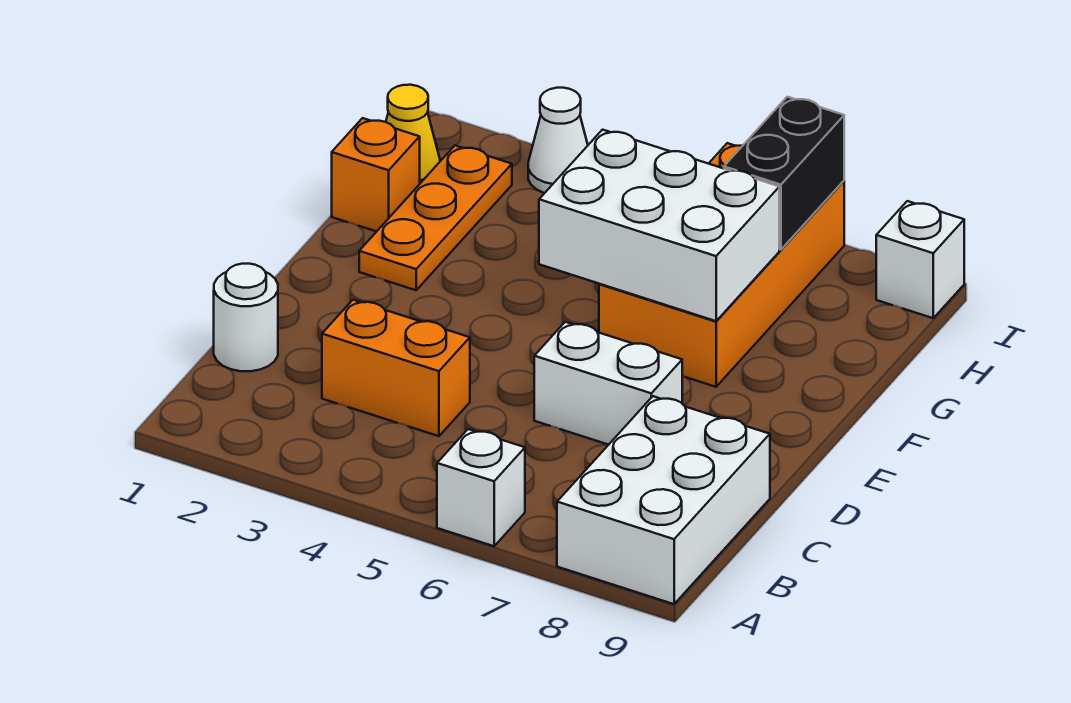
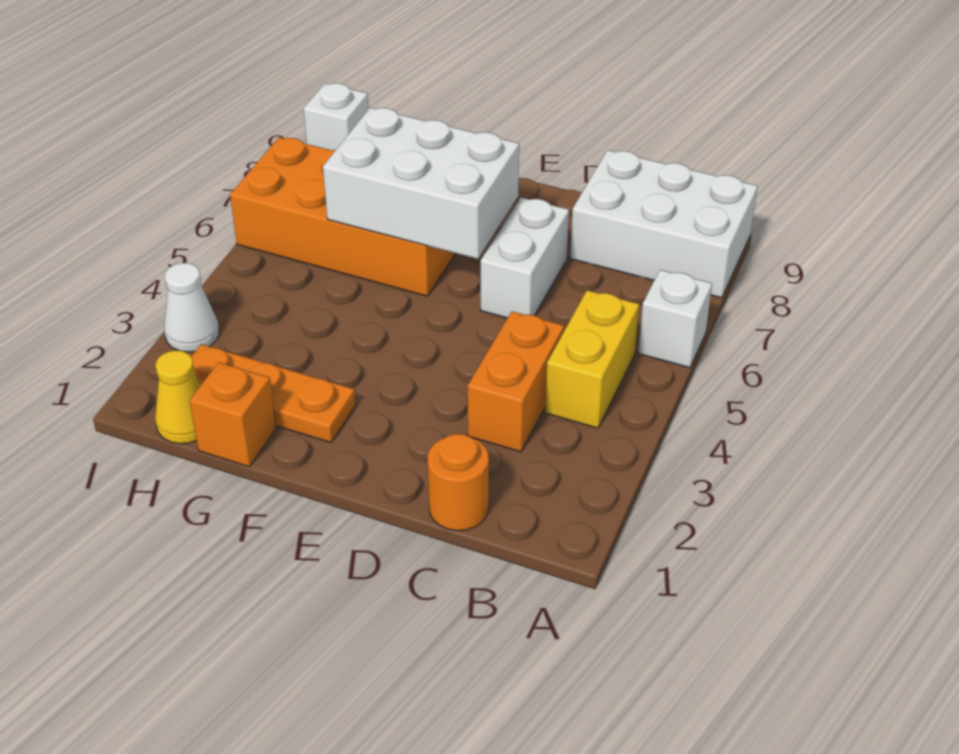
none -> yellow brick B4:B5 level 1
white round brick C1 level 1 -> orange round brick C1 level 1
white brick F5:G7 level 2 -> white brick E6:G7 level 2
black brick H7:I7 level 2 -> none

